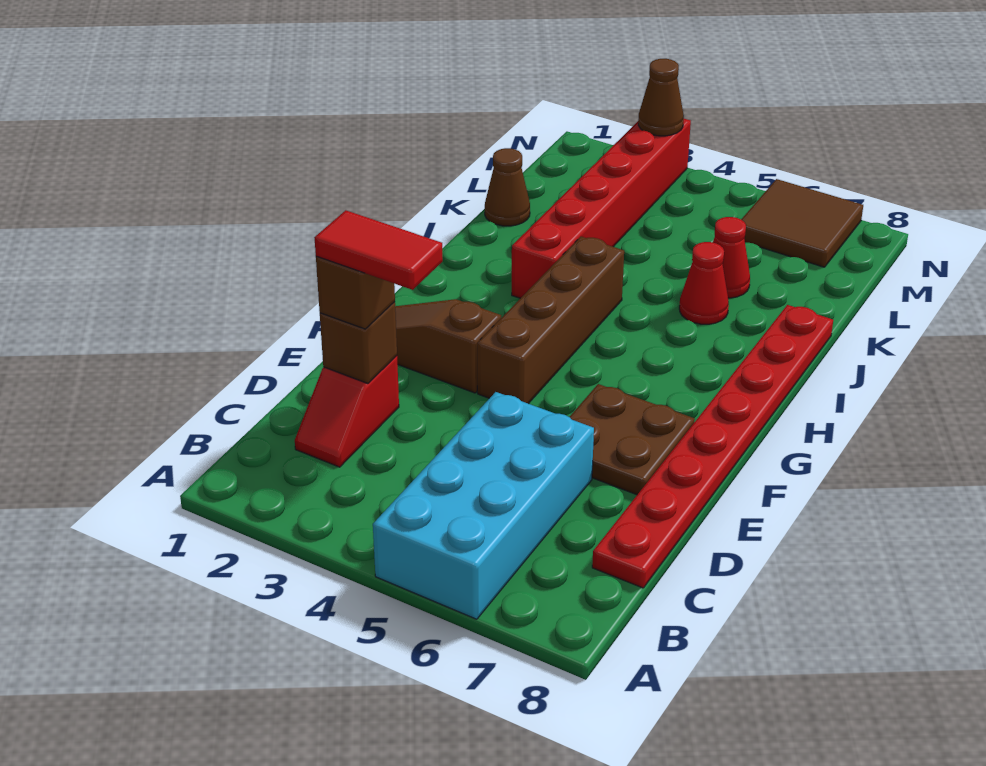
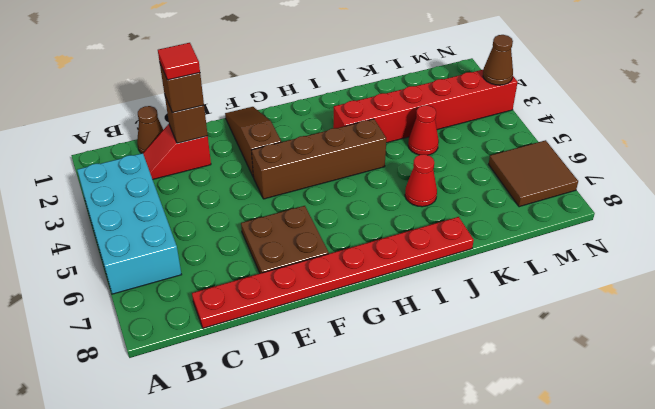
cyan brick A5:D6 level 1 -> cyan brick A3:B6 level 1
red tile D2:D3 level 4 -> red tile D2 level 4
brown cone K1 level 1 -> brown cone C1 level 1
red cone K6 level 1 -> red cone K4 level 1

